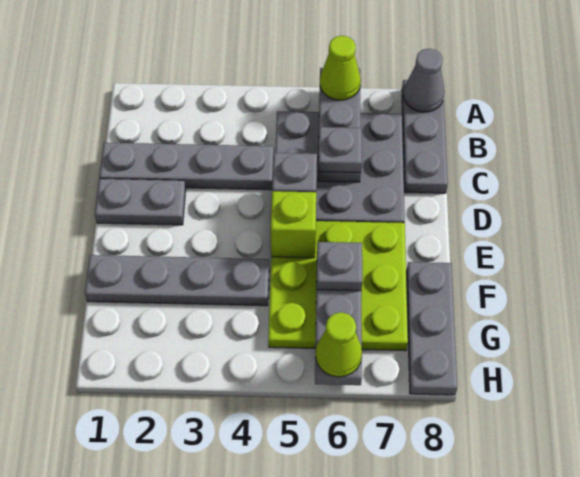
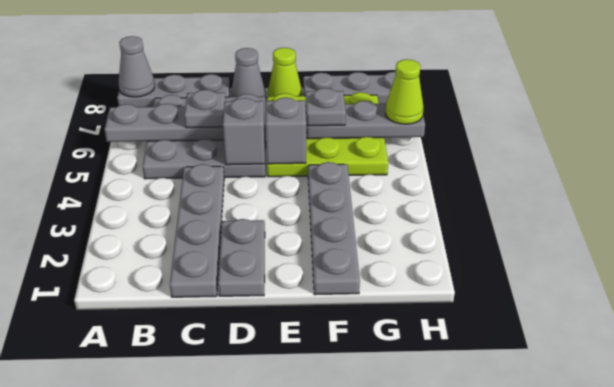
lime cone A6 level 3 -> lime cone E8 level 1
none -> grey cone D8 level 1
lime brick E5 level 2 -> grey brick E5 level 2

